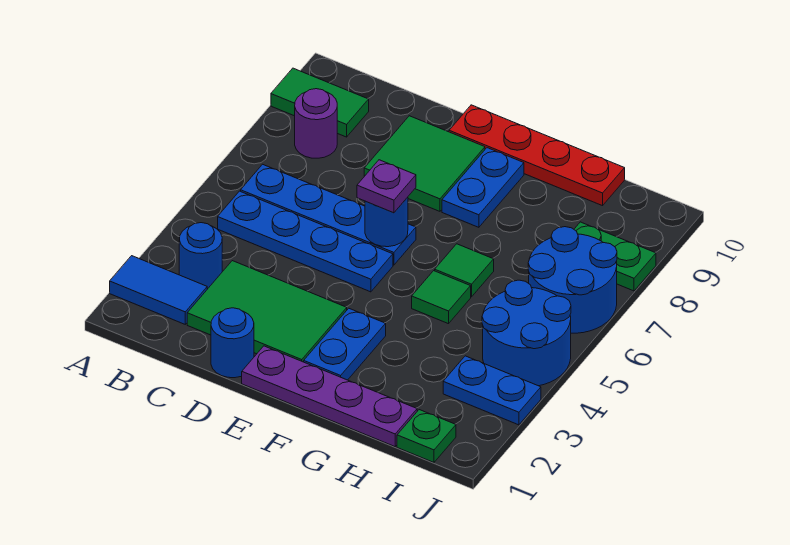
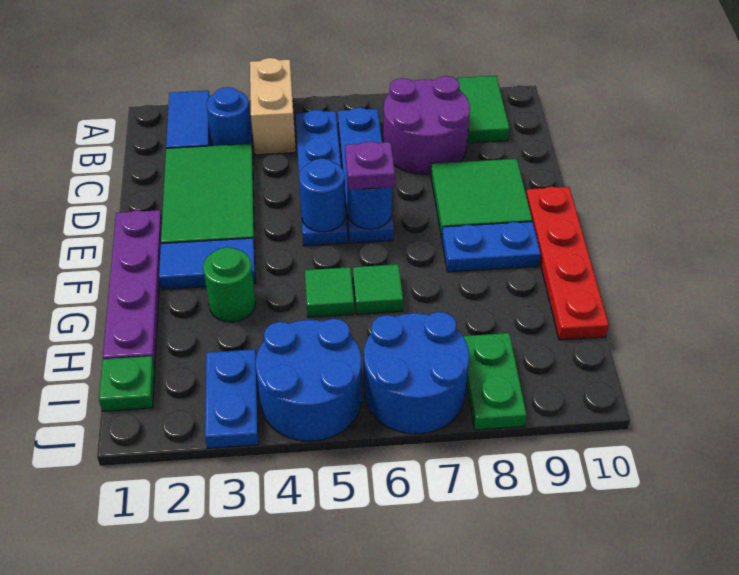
none -> tan brick A4:B4 level 1
purple round brick B8 level 1 -> purple round brick B7:C8 level 1
blue round brick D1 level 1 -> blue round brick E5 level 2
blue plate F2:F3 level 1 -> blue tile F2:F3 level 1
none -> green round brick G3 level 1

